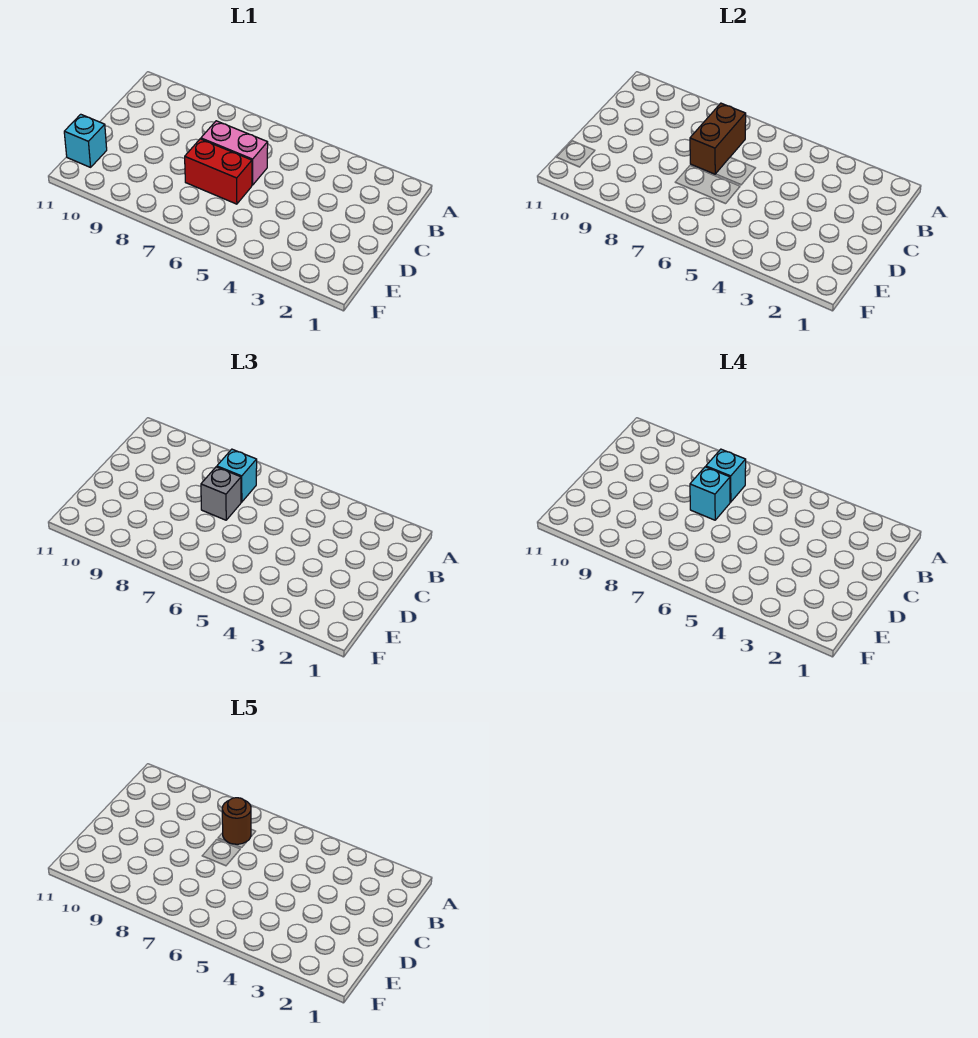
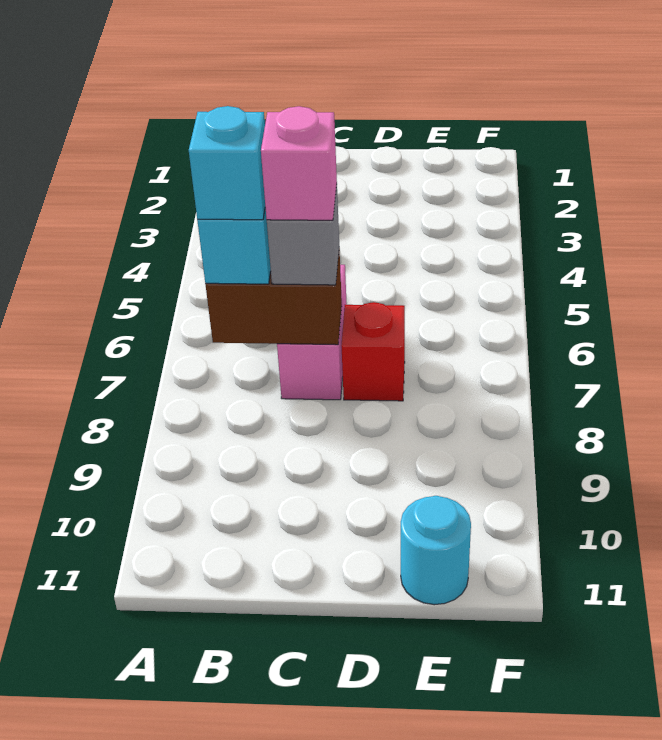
brown round brick B7 level 5 -> none
cyan brick C7 level 4 -> pink brick C7 level 4
red brick D6:D7 level 1 -> red brick D7 level 1
cyan brick E11 level 1 -> cyan round brick E11 level 1

